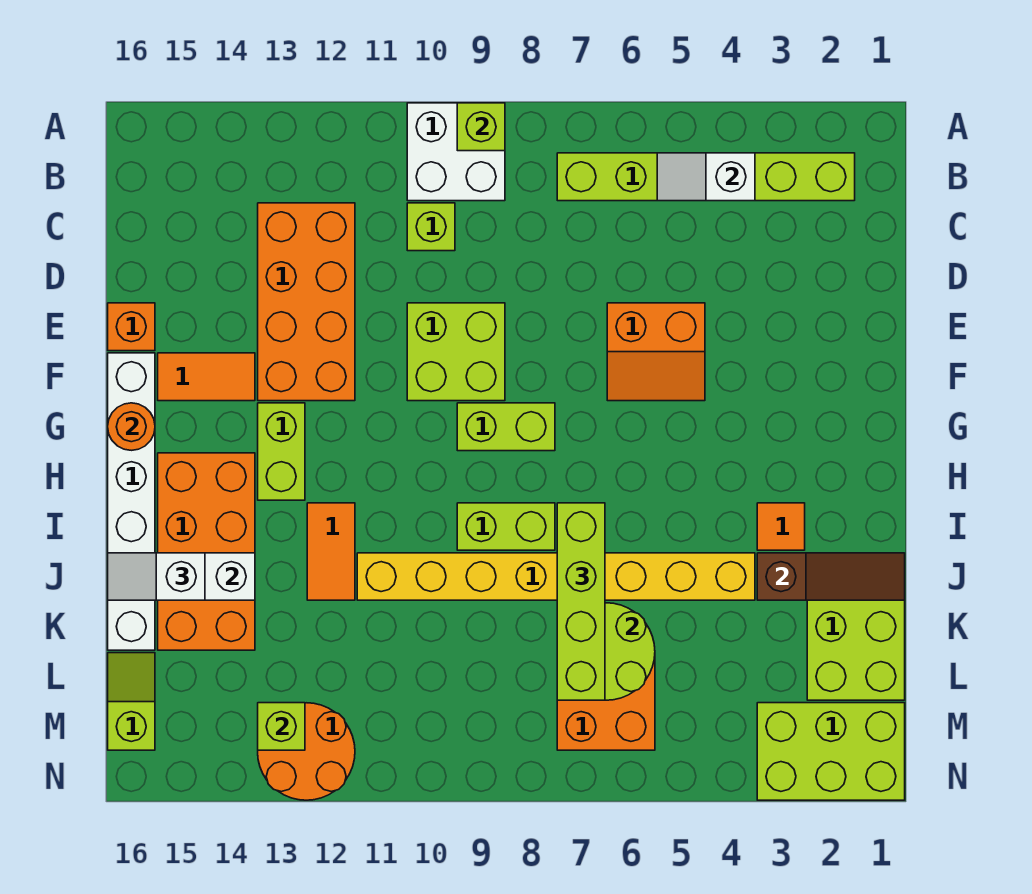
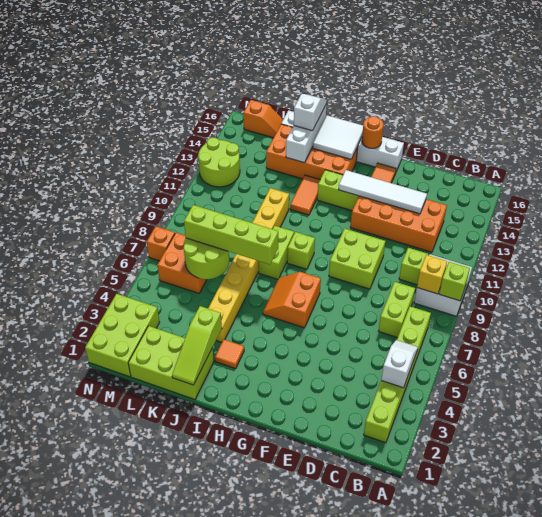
none -> yellow brick B9 level 2
none -> white tile D13:G13 level 2
orange slope E5:F6 level 1 top E -> orange slope G6:H7 level 1 top G
orange brick E16 level 1 -> orange brick N7 level 1
lime brick G8:G9 level 1 -> lime brick C7:C8 level 1
none -> white tile H15:I16 level 2
orange tile I12:J12 level 1 -> orange tile I12:I13 level 1
brown slope J1:J3 level 2 top 3 -> lime slope J1:J3 level 2 top 3
lime slope L16:M16 level 1 top M -> orange slope L16:M16 level 1 top M
orange round brick M12:N13 level 1 -> lime round brick M12:N13 level 1
lime brick M13 level 2 -> lime brick H9 level 1

